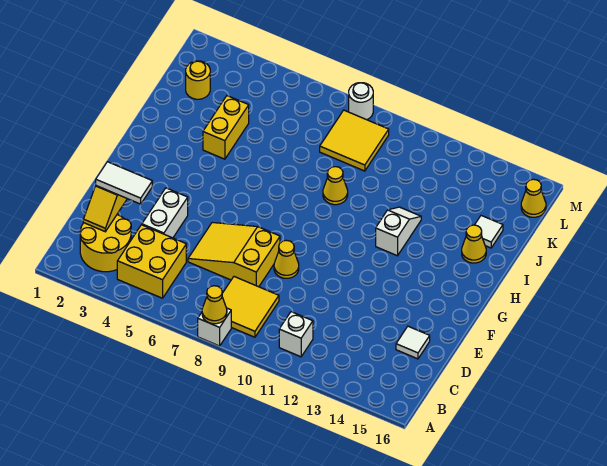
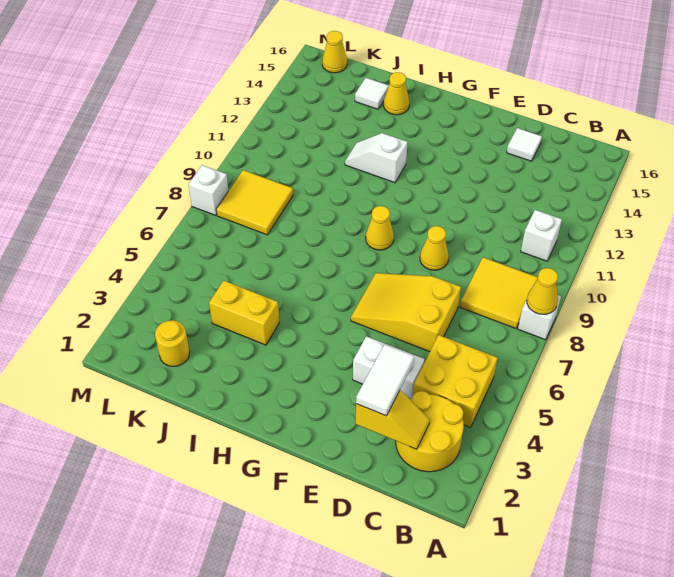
yellow slope D6:E8 level 1 top 8 -> yellow slope D6:F7 level 1 top D
yellow cone I9 level 1 -> yellow cone G9 level 1
white round brick M8 level 1 -> white brick M8 level 1

